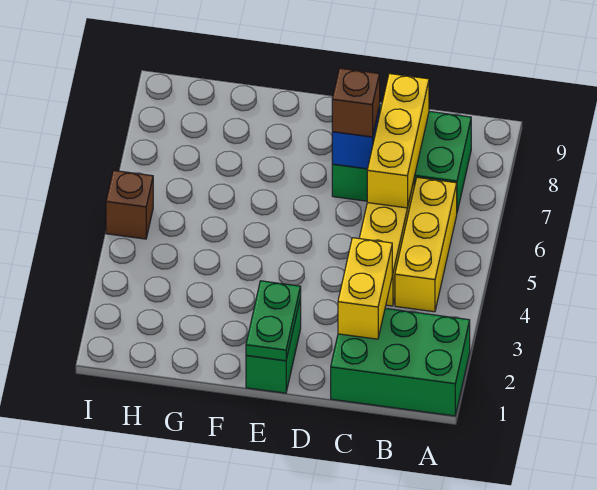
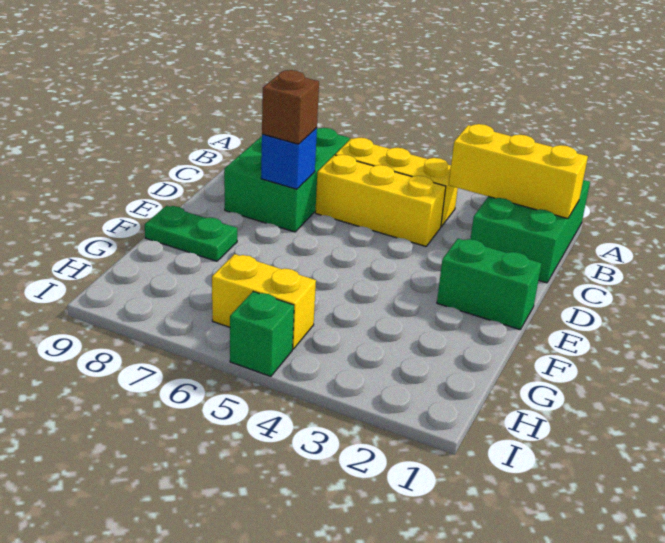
yellow brick C2:C3 level 2 -> yellow brick H5:H6 level 1
yellow brick C6:C8 level 2 -> yellow brick B1:B3 level 2
green plate E1:E2 level 2 -> green plate F8:F9 level 1
brown brick I5 level 1 -> green brick I5 level 1

